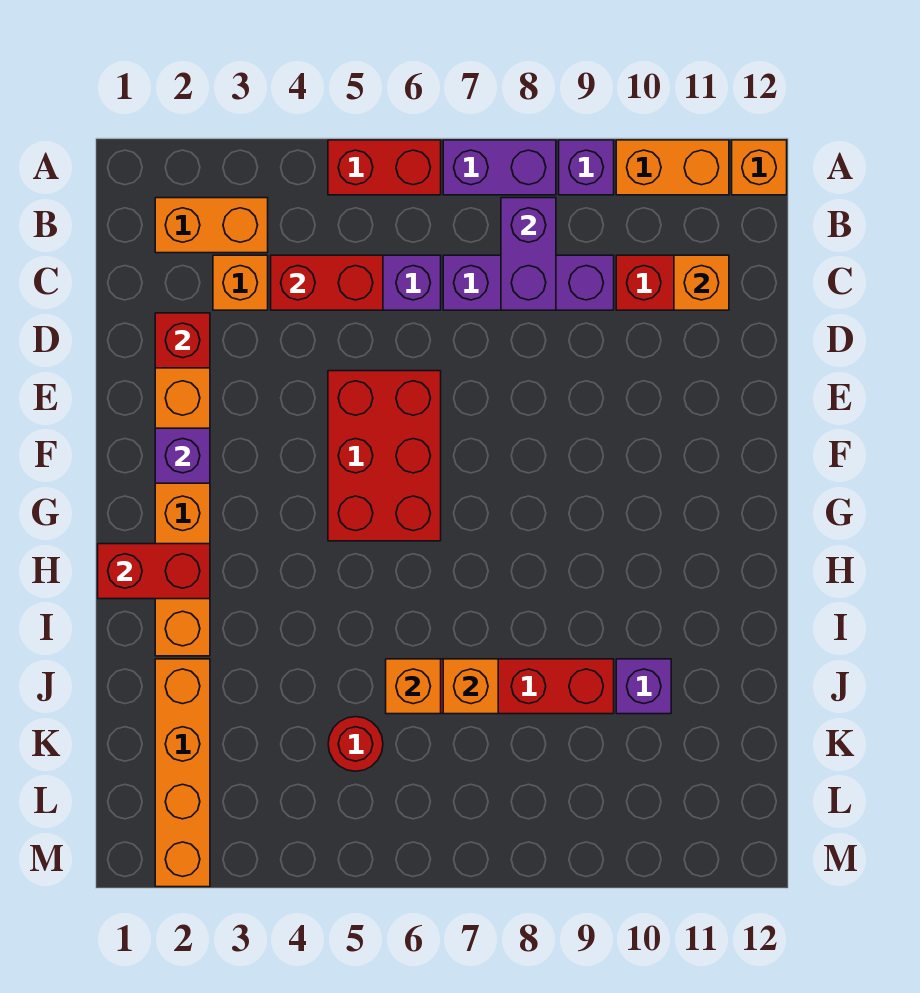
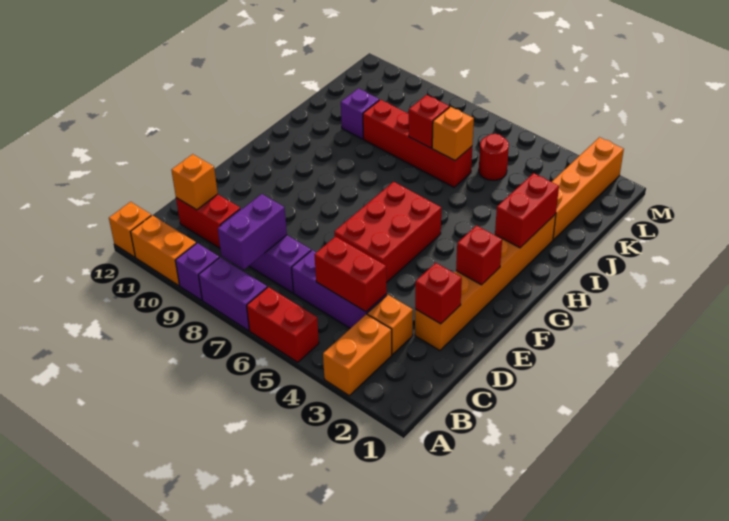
orange brick B2:B3 level 1 -> orange brick A3:B3 level 1
purple brick F2 level 2 -> red brick F2 level 2
red brick H1:H2 level 2 -> red brick H2:I2 level 2
orange brick J7 level 2 -> red brick J7 level 2

